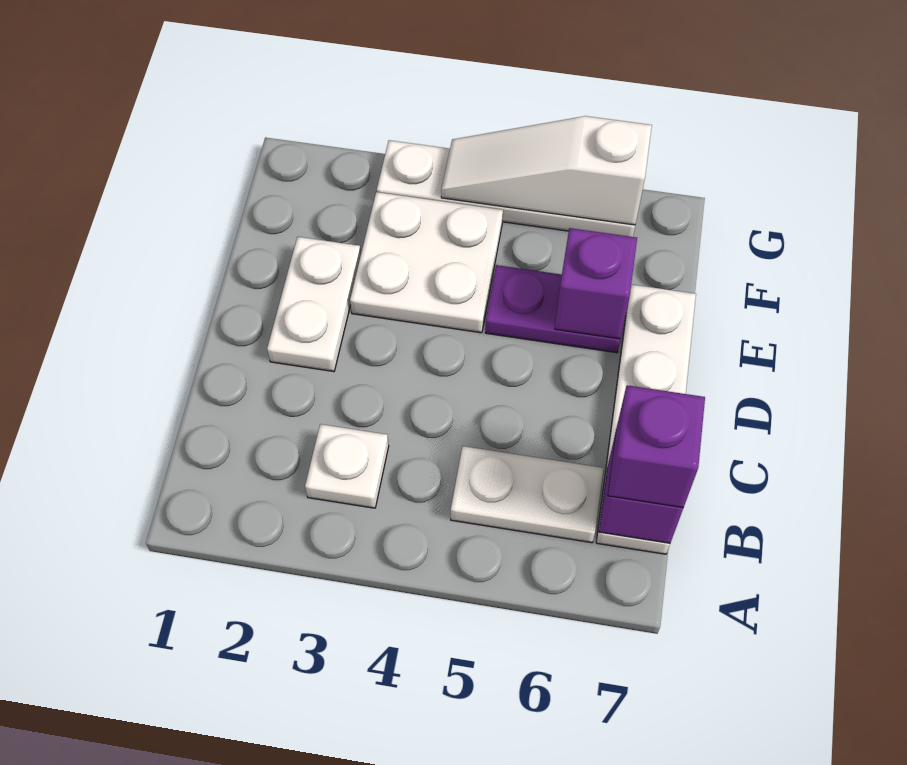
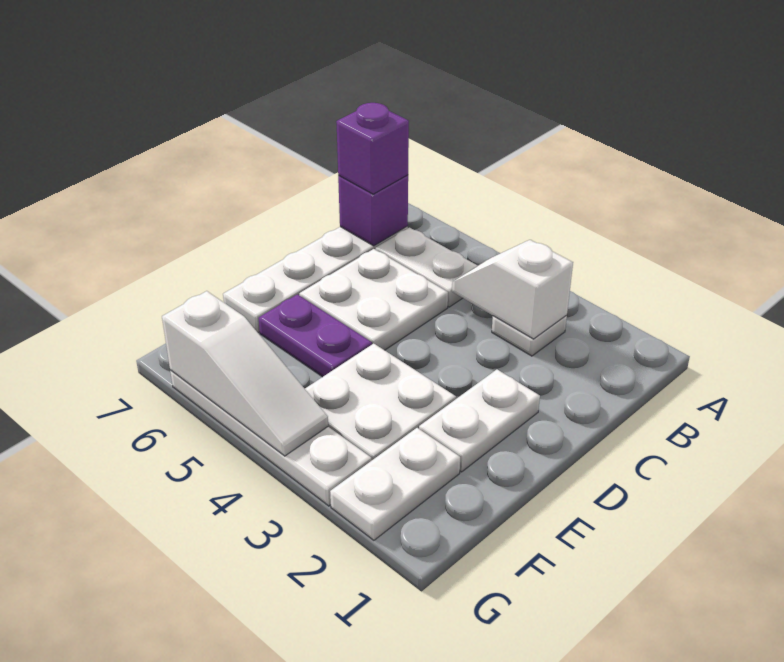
none -> white slope B3:B4 level 2 top 3
none -> white plate C5:D6 level 1
purple brick E6 level 2 -> none
none -> white plate F2:G2 level 1

